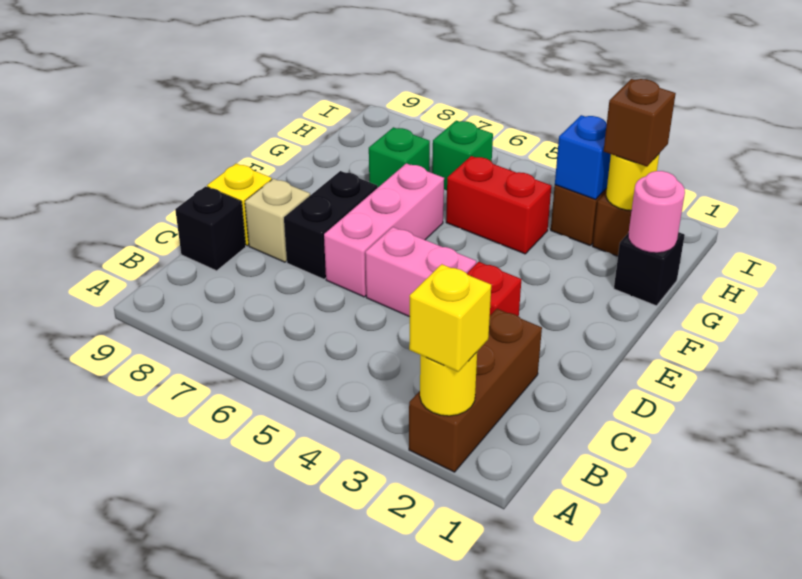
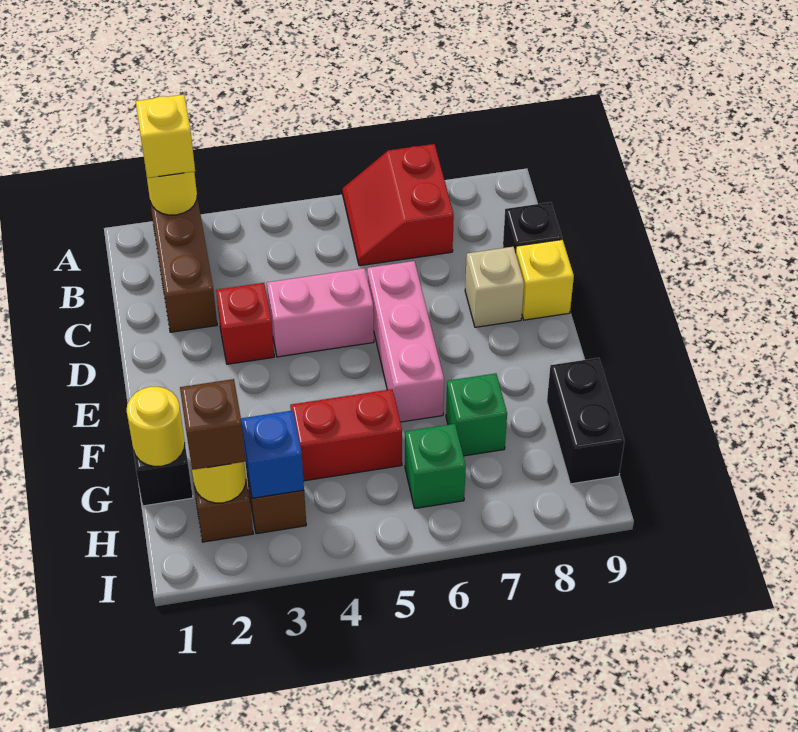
none -> red slope A6:B7 level 1 top 7
black brick D7:E7 level 1 -> black brick G9:H9 level 1
pink round brick G1 level 2 -> yellow round brick G1 level 2

